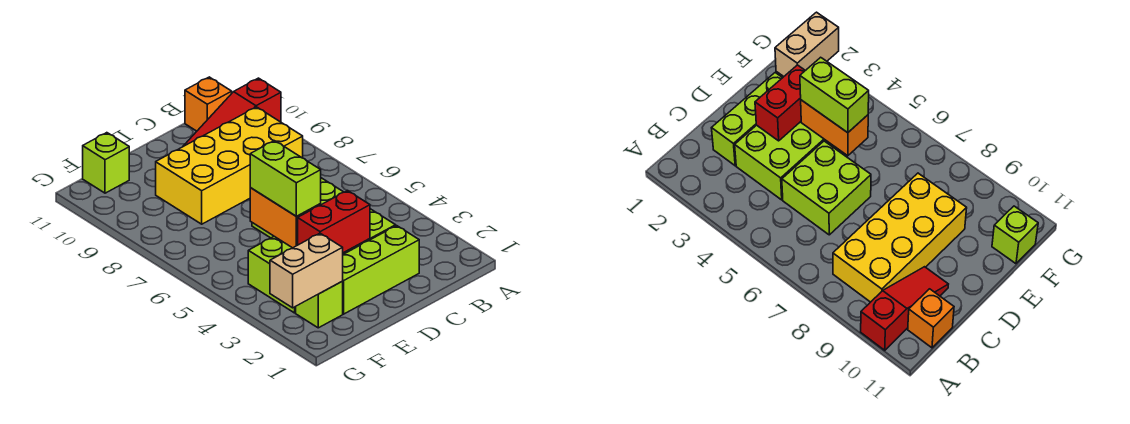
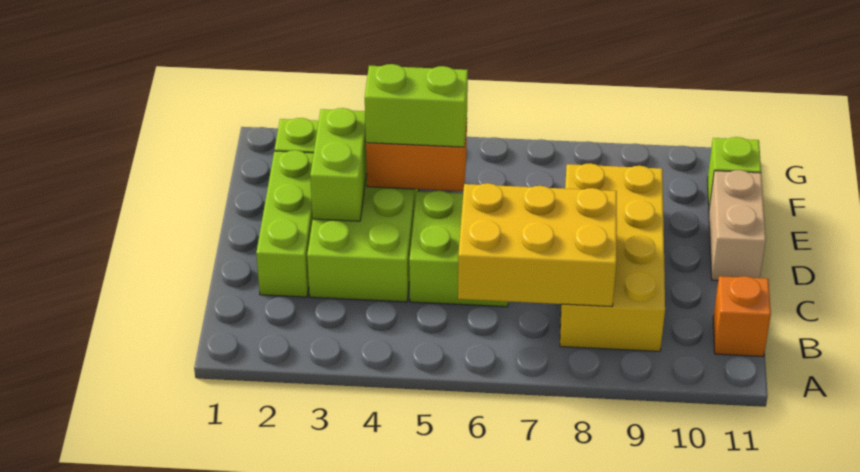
red slope A10:C10 level 1 top A -> none
none -> yellow brick B6:C8 level 2
red brick D3:E3 level 2 -> lime brick D3:E3 level 2
tan brick F2:G2 level 2 -> tan brick D11:E11 level 1

